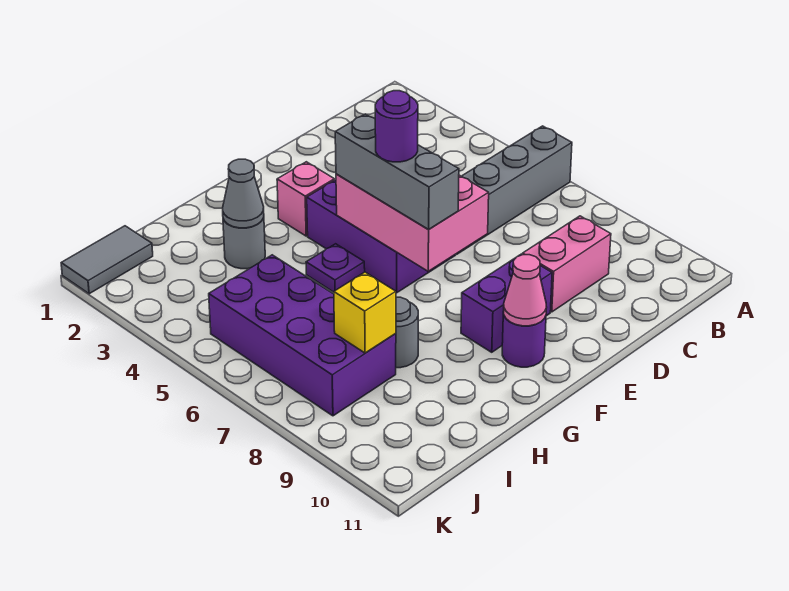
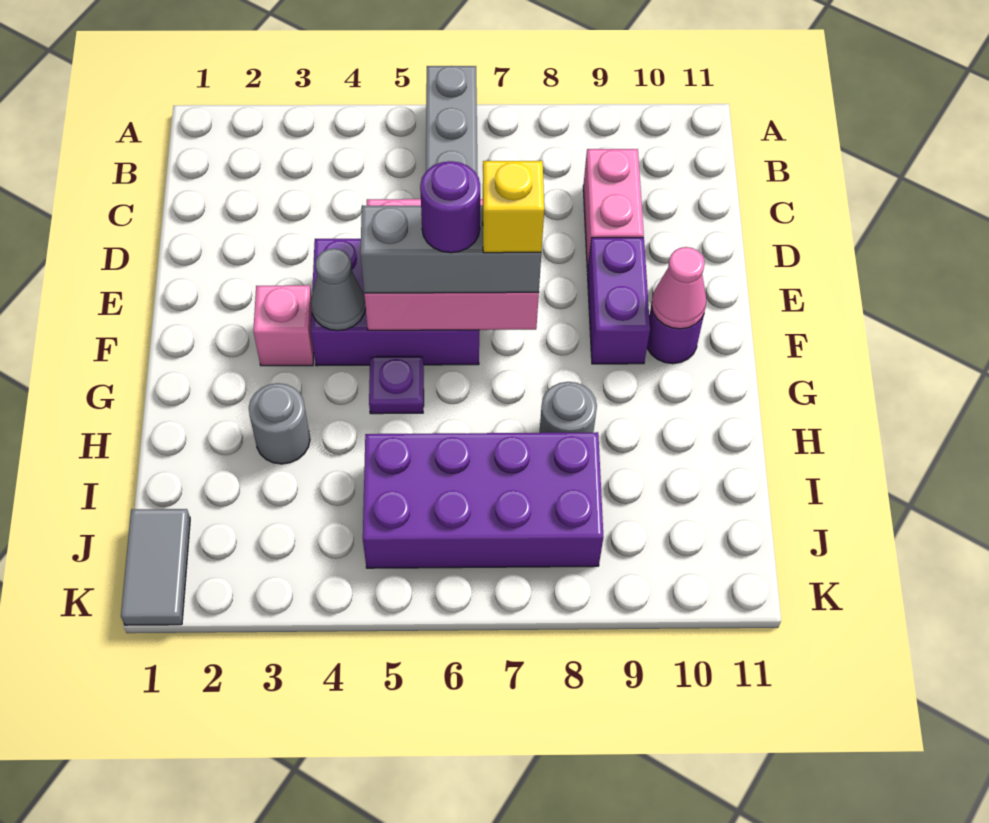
grey cone H3 level 2 -> grey cone F4 level 2
yellow brick I8 level 2 -> yellow brick F7 level 4

